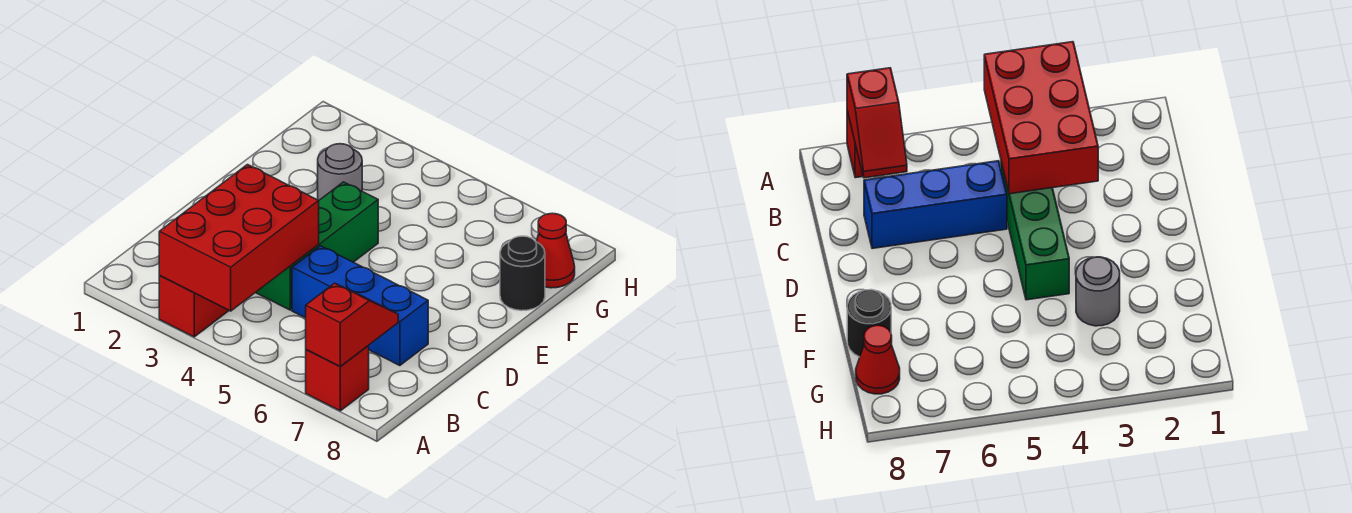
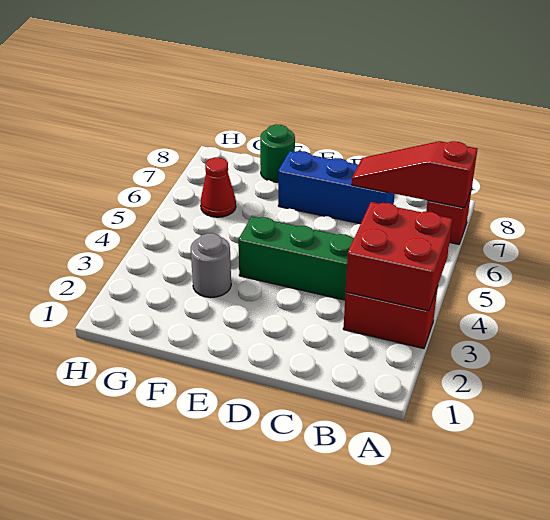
red brick A3:C4 level 2 -> red brick A3:B4 level 2
red slope A7:B7 level 2 top A -> red slope A7:C7 level 2 top A
blue brick C5:C7 level 1 -> blue brick C7:E7 level 1
black round brick F8 level 1 -> green round brick F8 level 1
red cone G8 level 1 -> red cone G6 level 1

